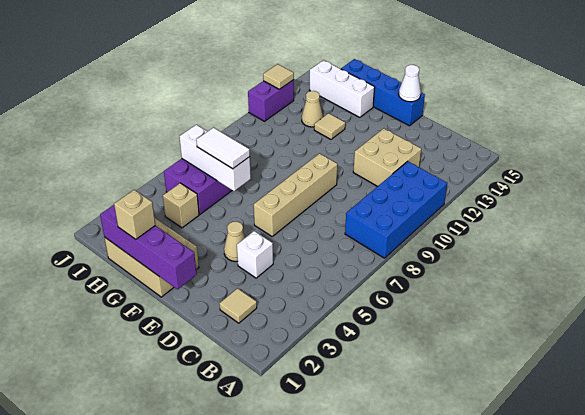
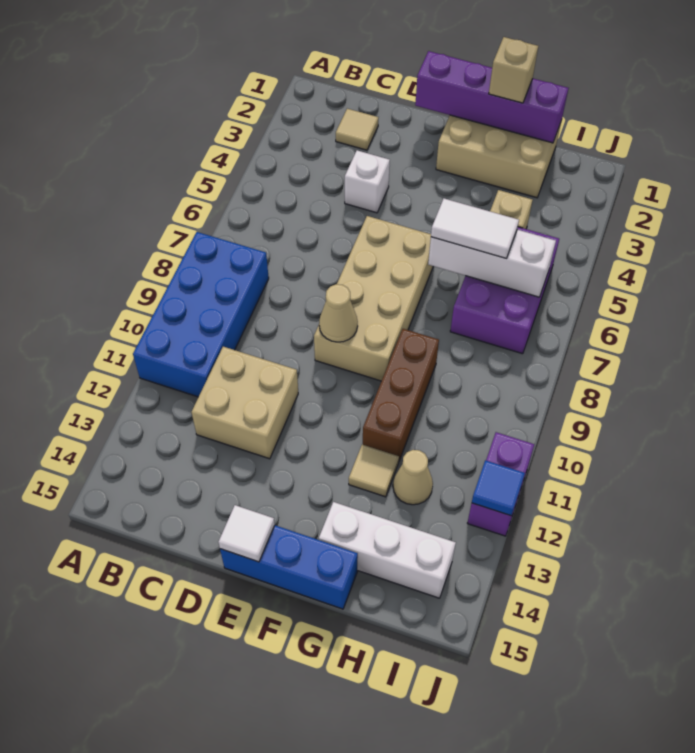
tan cone E4 level 1 -> tan cone E9 level 2
tan brick E6:E9 level 1 -> tan brick E6:F9 level 1
blue brick E15:H15 level 1 -> blue brick E15:G15 level 1
white cone E15 level 2 -> white tile E15 level 2
none -> brown brick G9:G11 level 1
tan tile J12 level 2 -> blue tile J12 level 2

